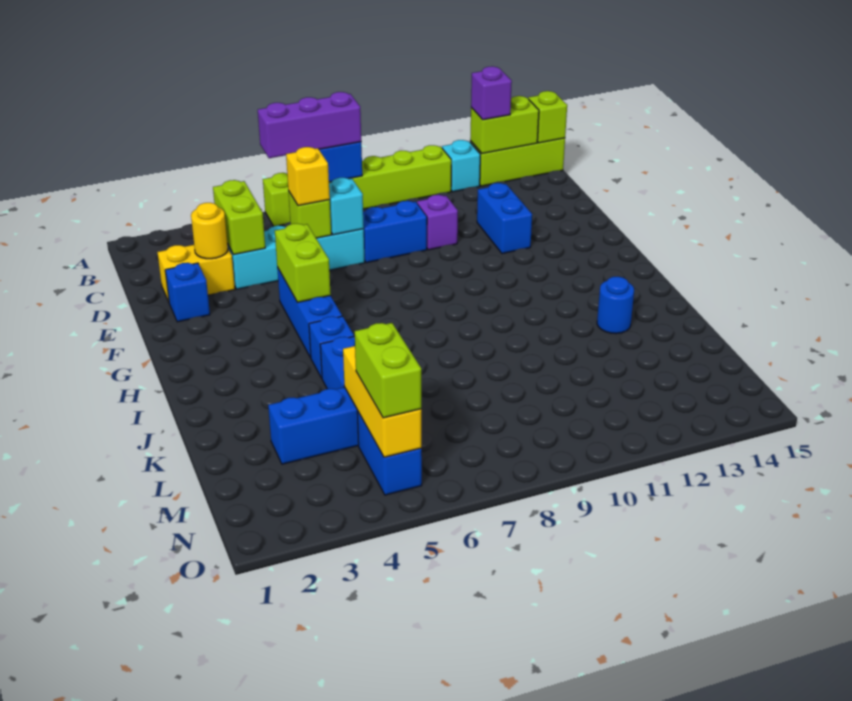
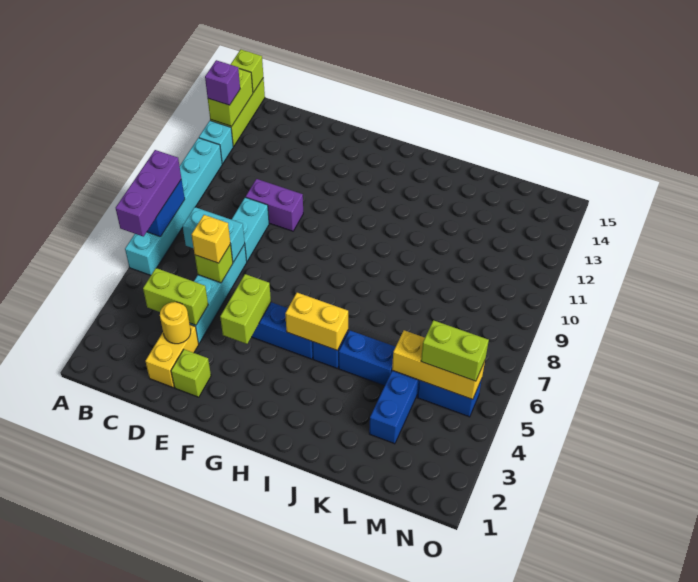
lime brick A6:A11 level 1 -> cyan brick A6:A11 level 1
cyan brick D7 level 2 -> cyan brick C7:D7 level 2
blue brick D8:D9 level 1 -> cyan brick D8:D9 level 1
purple brick D10 level 1 -> purple brick D10:E10 level 1
blue brick D12:E12 level 1 -> none
blue brick E2 level 1 -> lime brick E2 level 1
lime brick F5:G5 level 2 -> lime brick F4:F5 level 2
none -> yellow brick H5:I5 level 2
blue round brick J13 level 1 -> none

